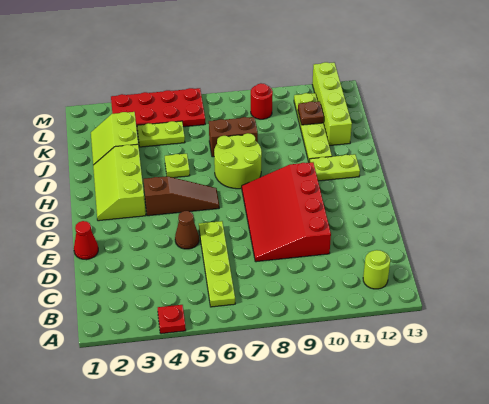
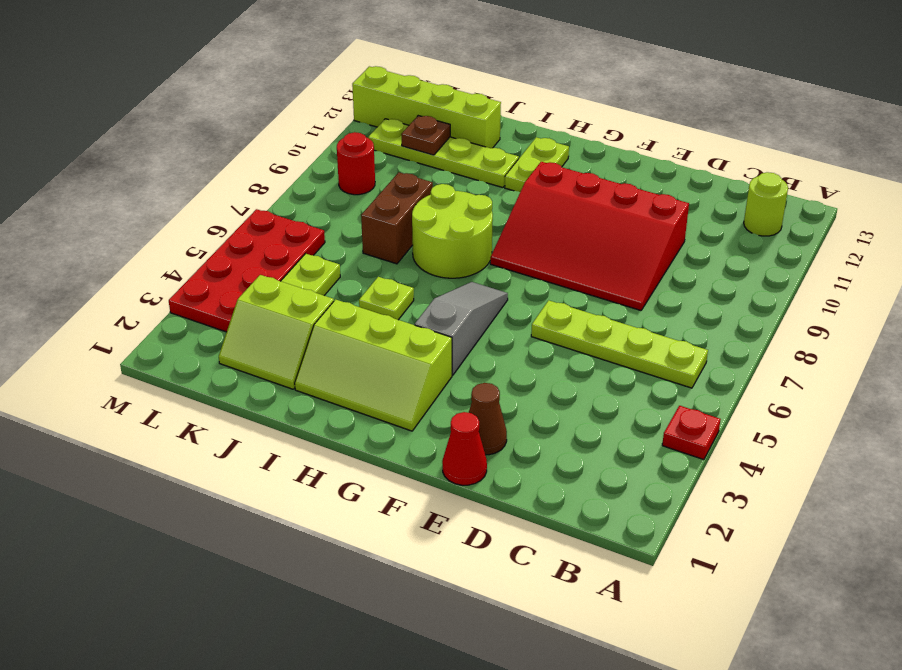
brown cone E5 level 1 -> brown cone E2 level 1
brown slope G4:G6 level 1 top 4 -> grey slope G4:G6 level 1 top 4

